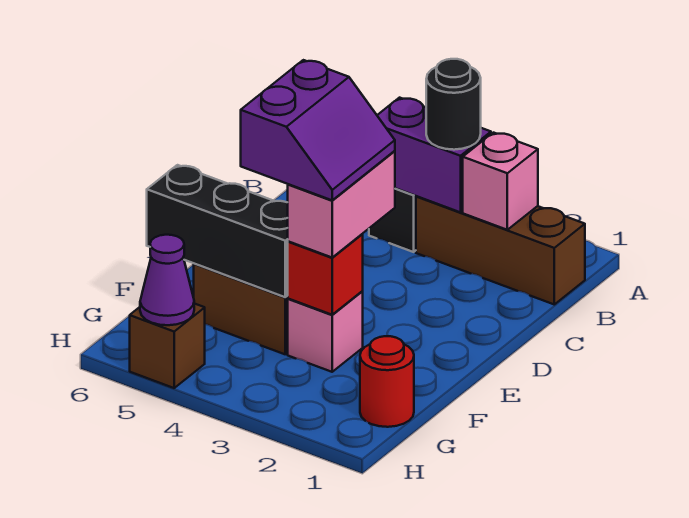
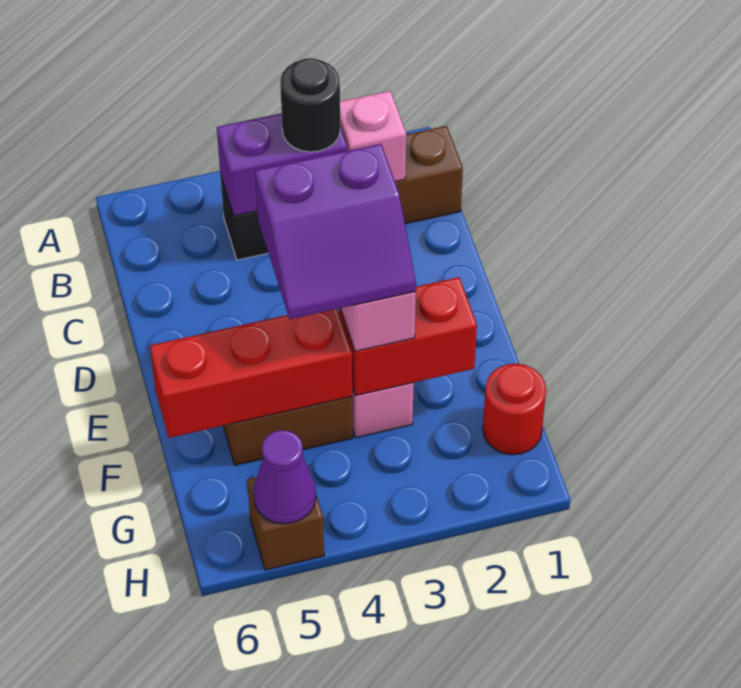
purple slope E3:F4 level 4 top 4 -> purple slope E3:F4 level 4 top E
red brick F3 level 2 -> red brick F2:F3 level 2
black brick F4:F6 level 2 -> red brick F4:F6 level 2

